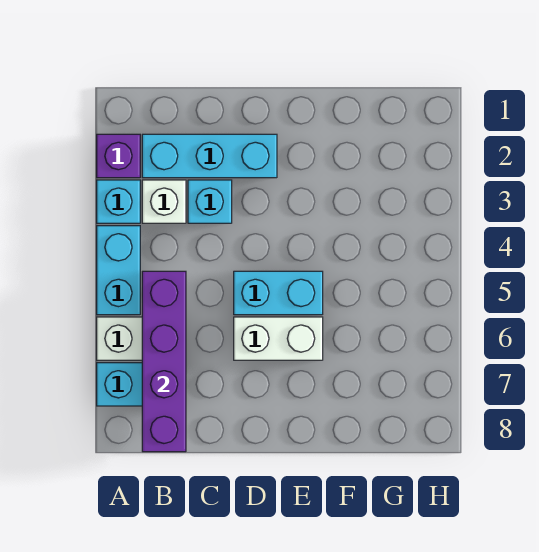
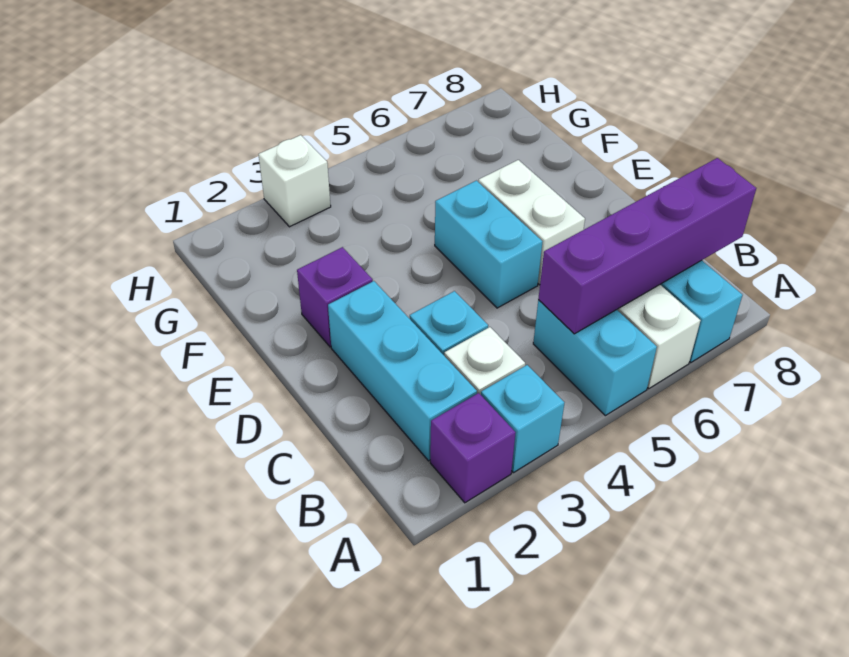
cyan brick A4:A5 level 1 -> cyan brick A5:B5 level 1
none -> purple brick E2 level 1
none -> white brick H3 level 1

